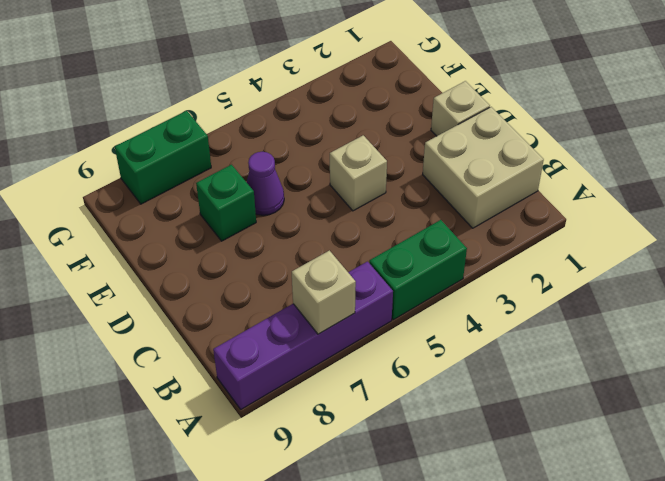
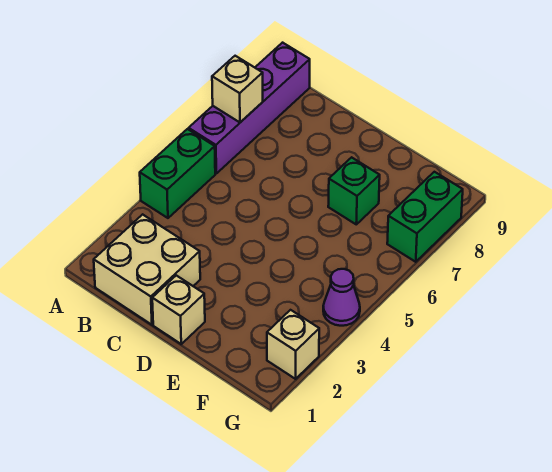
tan brick D4 level 1 -> tan brick G2 level 1
purple cone E6 level 1 -> purple cone G4 level 1

